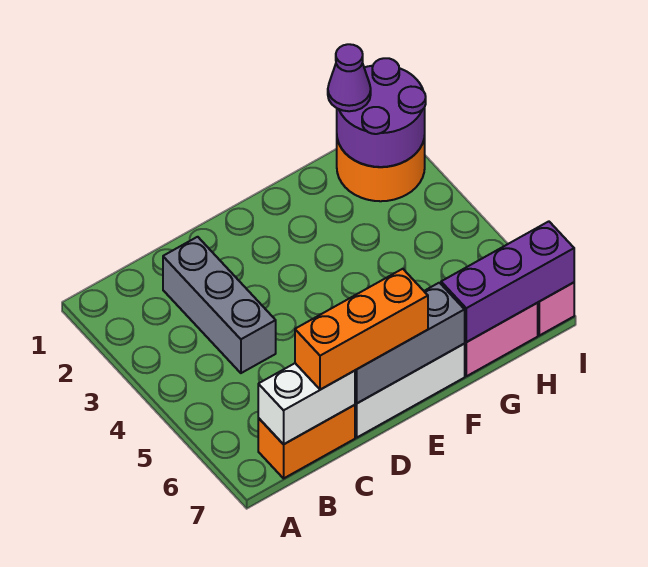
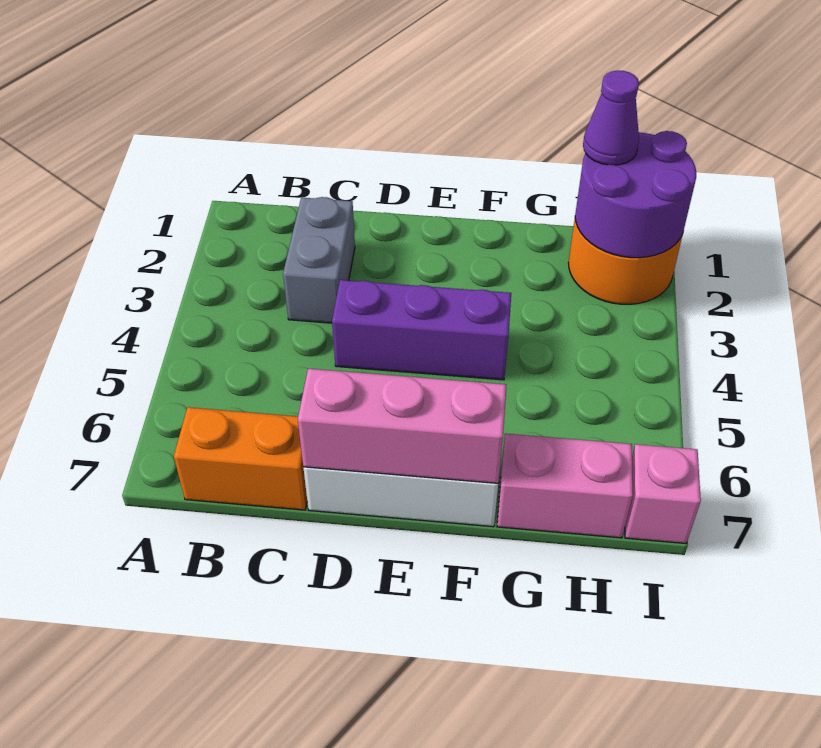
white brick B7:C7 level 2 -> none
grey brick C2:C4 level 1 -> grey brick C2:C3 level 1
orange brick C7:E7 level 3 -> none
grey brick D7:F7 level 2 -> pink brick D7:F7 level 2
purple brick G7:I7 level 2 -> purple brick D4:F4 level 1

